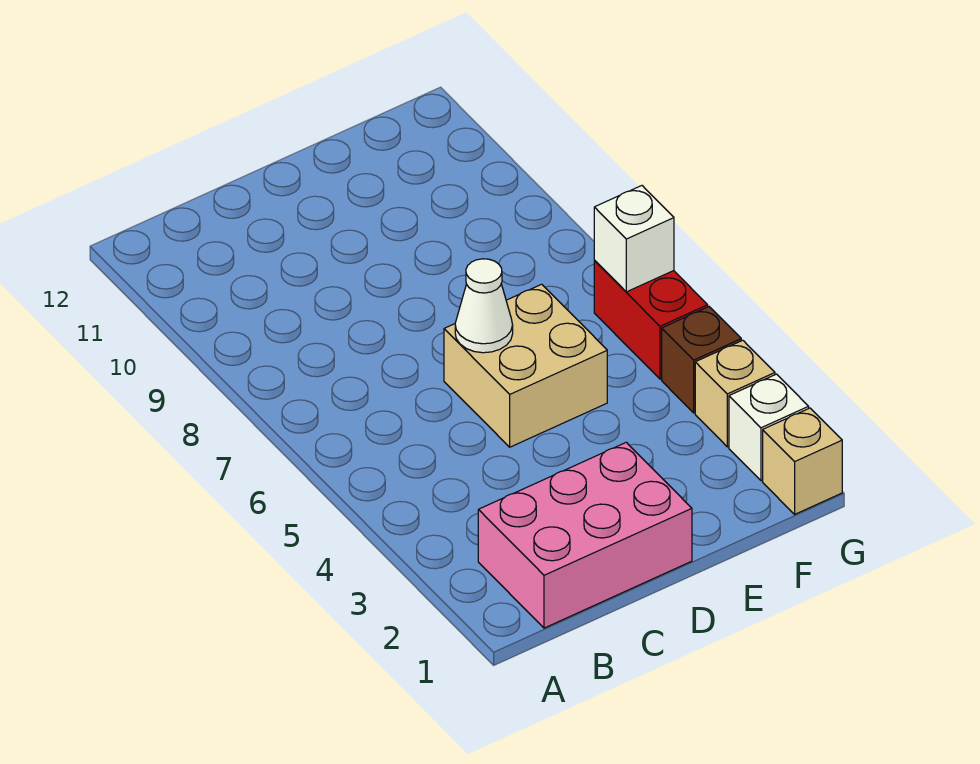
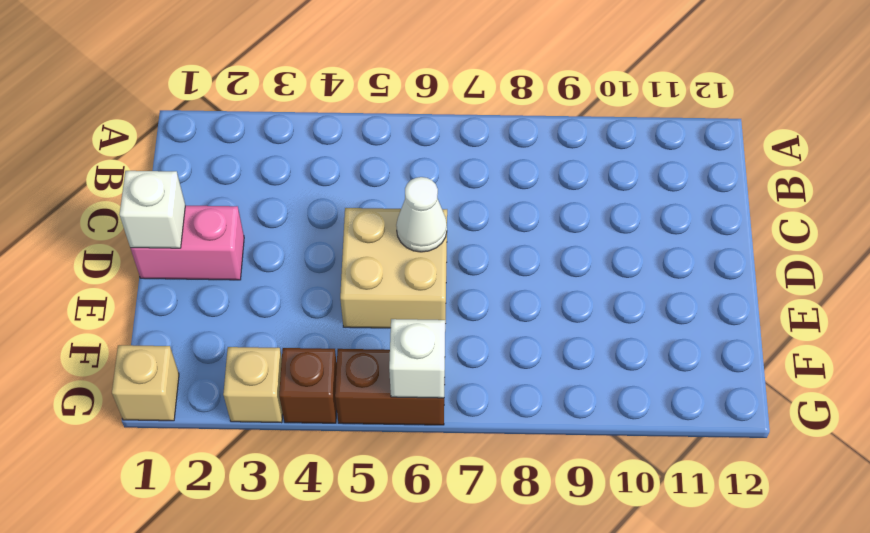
pink brick B1:D2 level 1 -> pink brick D1:D2 level 1
white brick G2 level 1 -> white brick D1 level 2
red brick G5:G6 level 1 -> brown brick G5:G6 level 1

